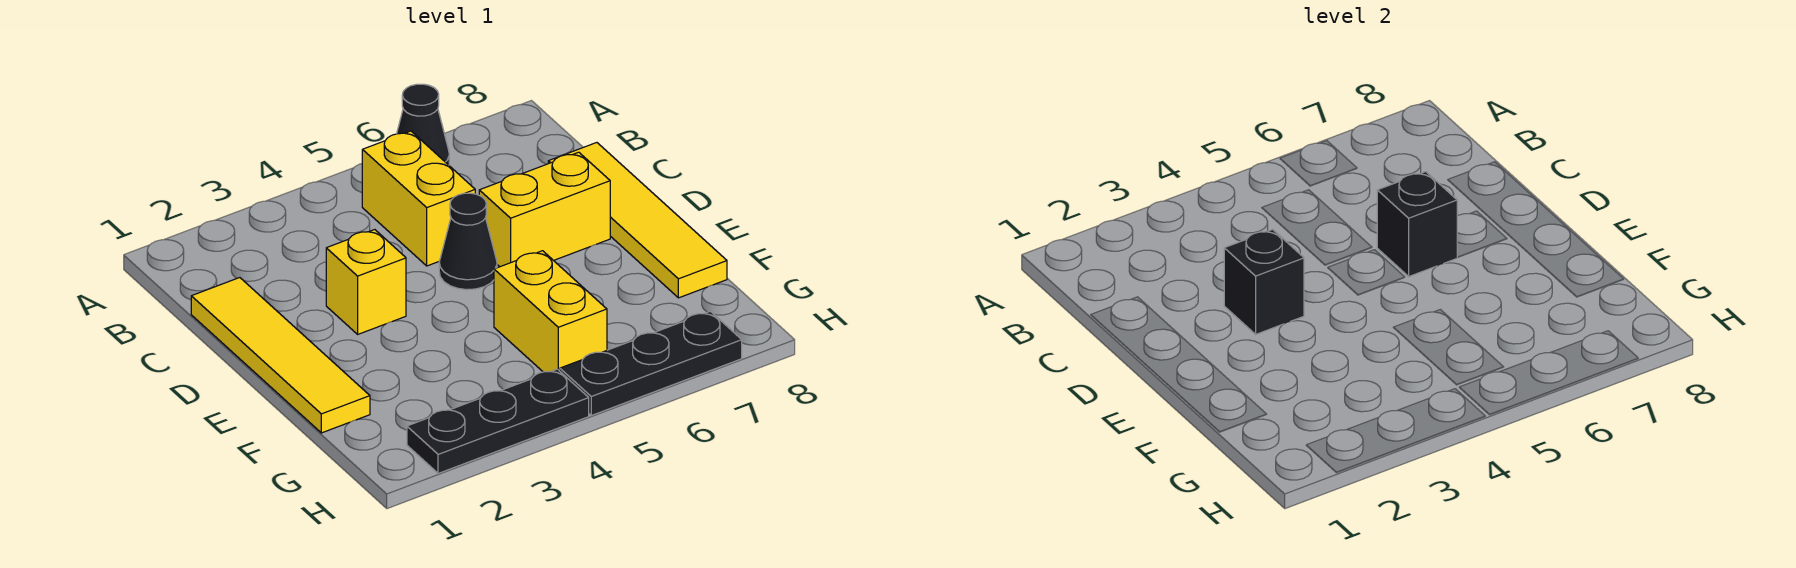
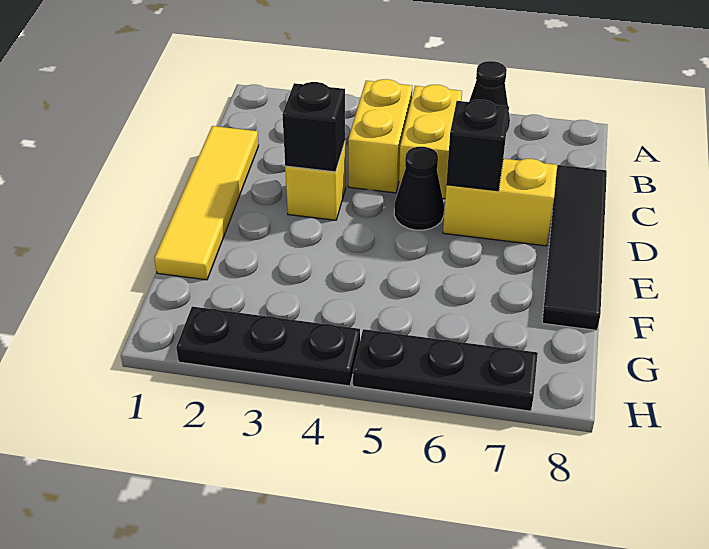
yellow tile C8:F8 level 1 -> black tile C8:F8 level 1
yellow brick F5:G5 level 1 -> yellow brick B4:C4 level 1

